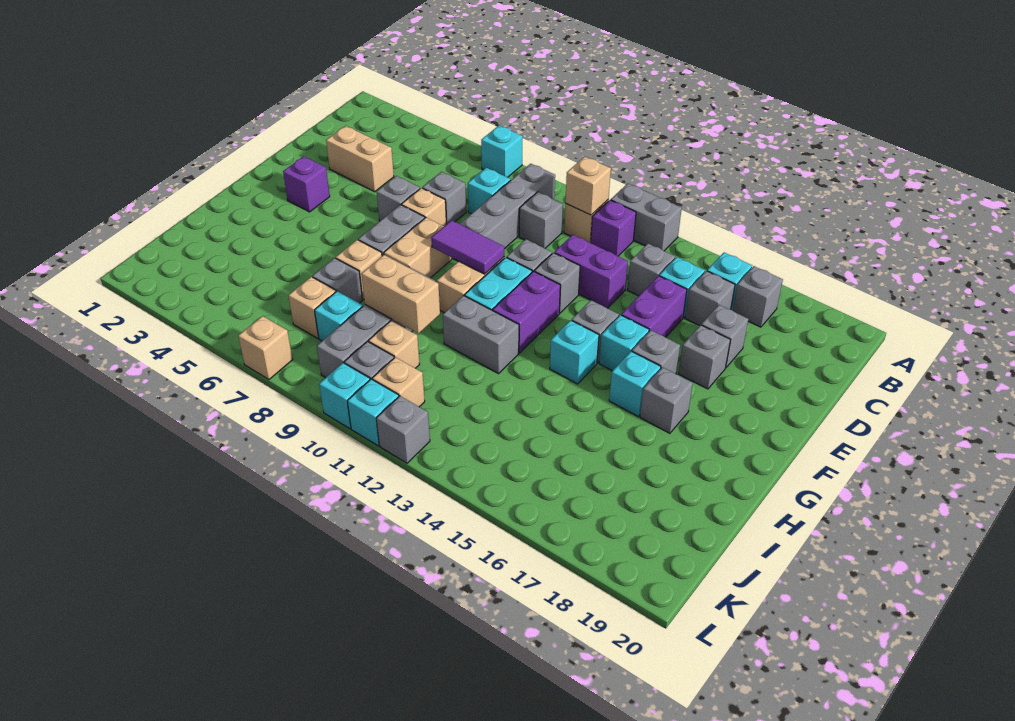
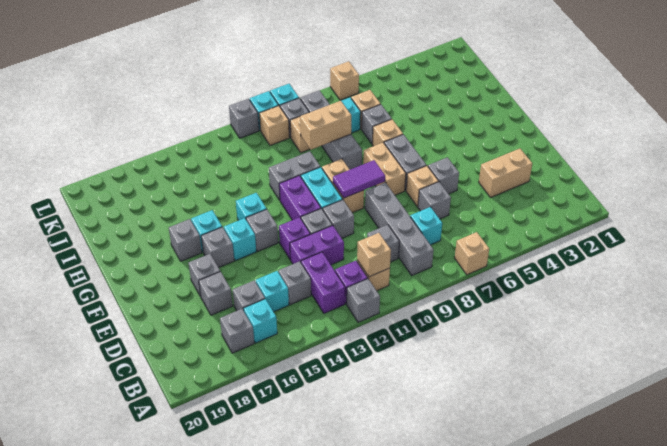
cyan brick A7 level 1 -> tan brick A7 level 1
grey brick A12:A13 level 1 -> grey brick A12 level 1
purple brick D15:E15 level 1 -> purple brick B13:C13 level 1
purple brick F3 level 1 -> purple brick E13 level 1

